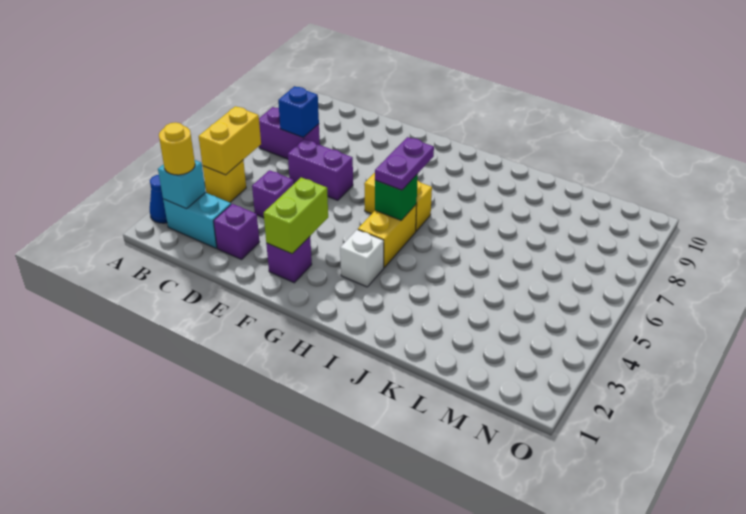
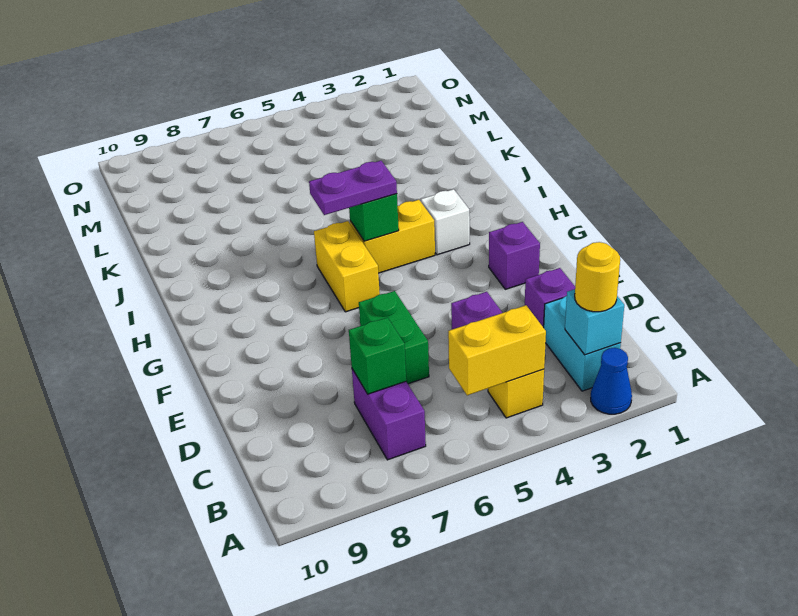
blue brick C7 level 2 -> green brick C7 level 2
purple brick D6:E6 level 1 -> green brick D6:E6 level 1
lime brick F2:F3 level 2 -> none

